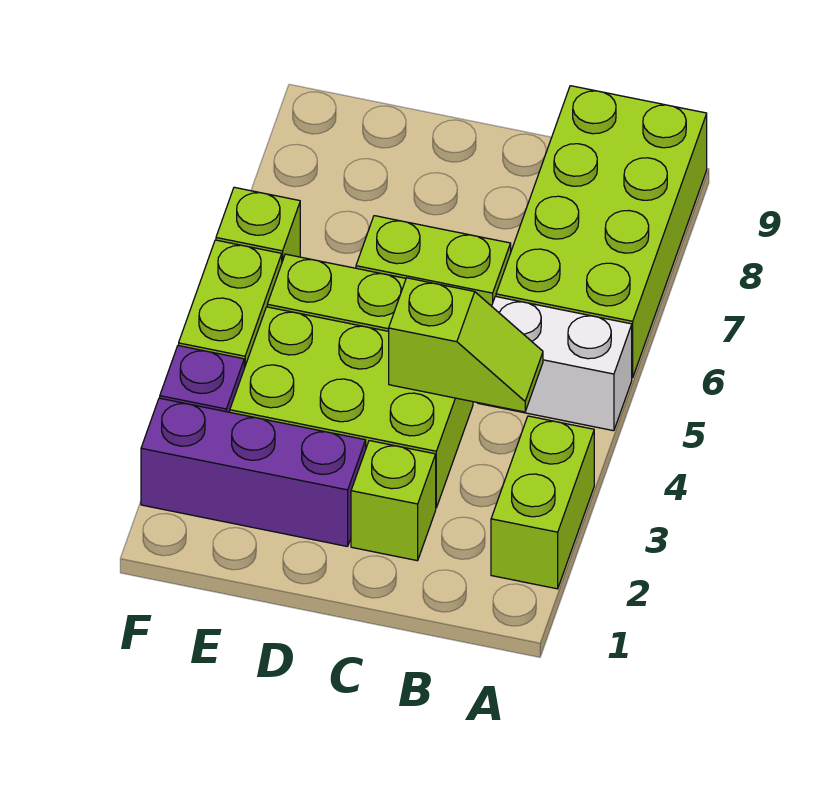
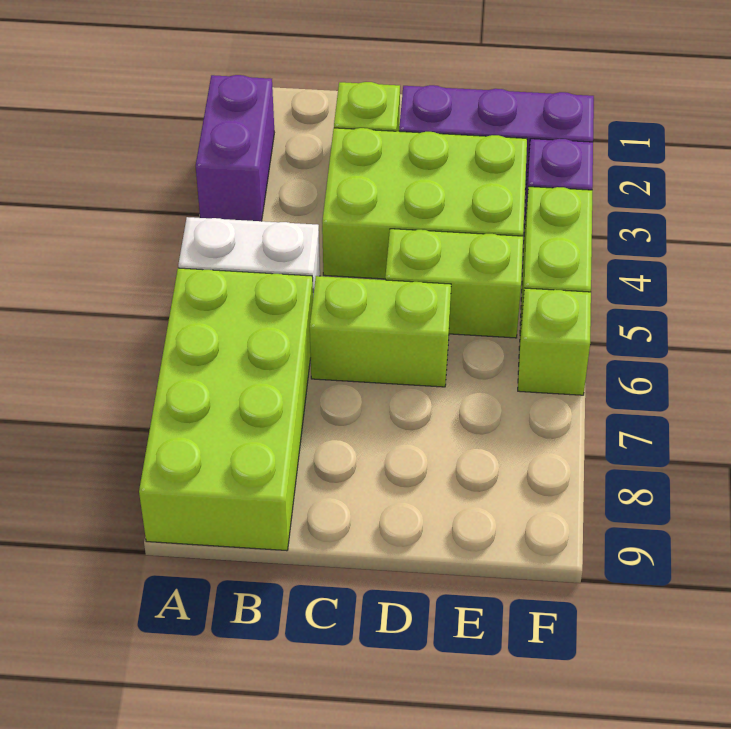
lime brick A2:A3 level 1 -> purple brick A2:A3 level 1
lime slope B4:C4 level 2 top C -> none

